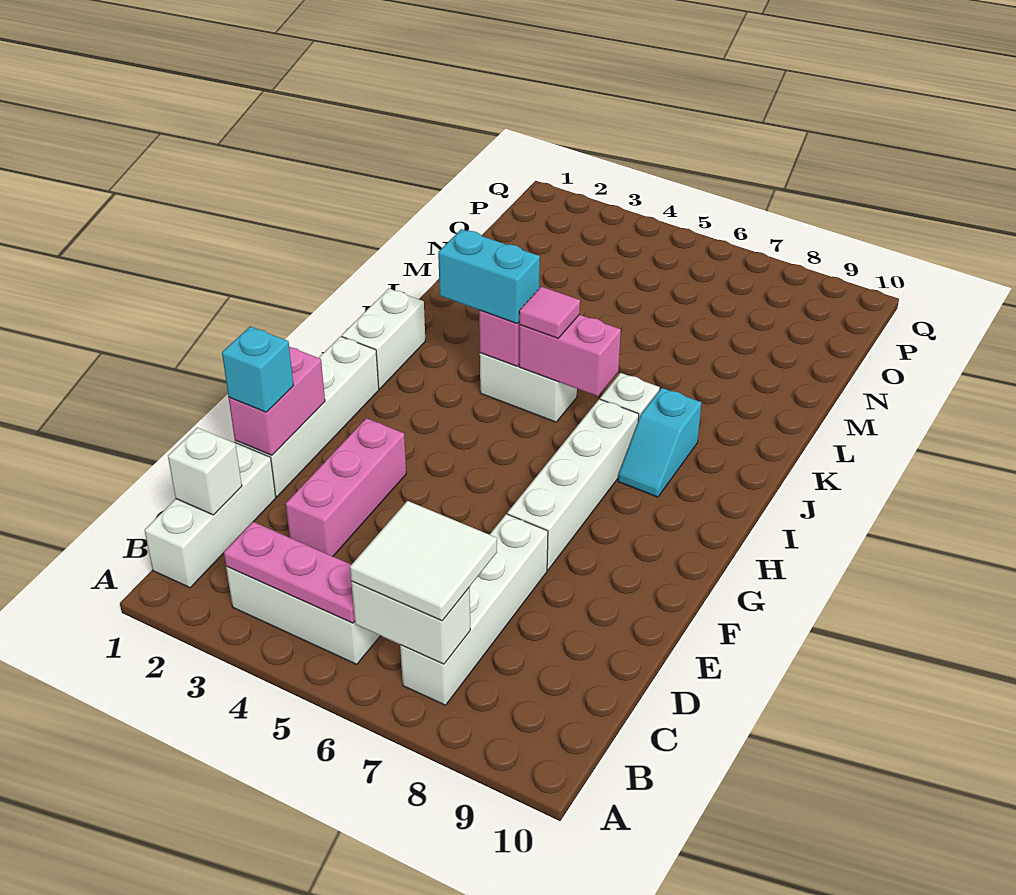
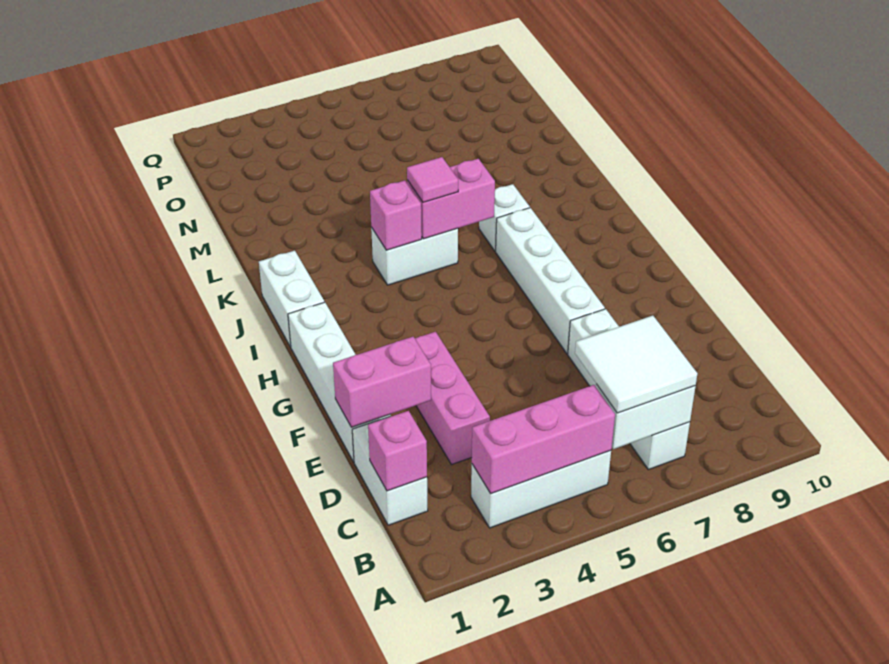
white brick B1:D1 level 1 -> white brick C1:D1 level 1
pink plate B3:B5 level 2 -> pink brick B3:B5 level 2
white brick C1 level 2 -> pink brick C1 level 2
pink brick E1:F1 level 2 -> pink brick E1:E2 level 2
cyan brick E1 level 3 -> none
cyan slope I8:J8 level 1 top J -> none
cyan brick J3:J4 level 3 -> none

